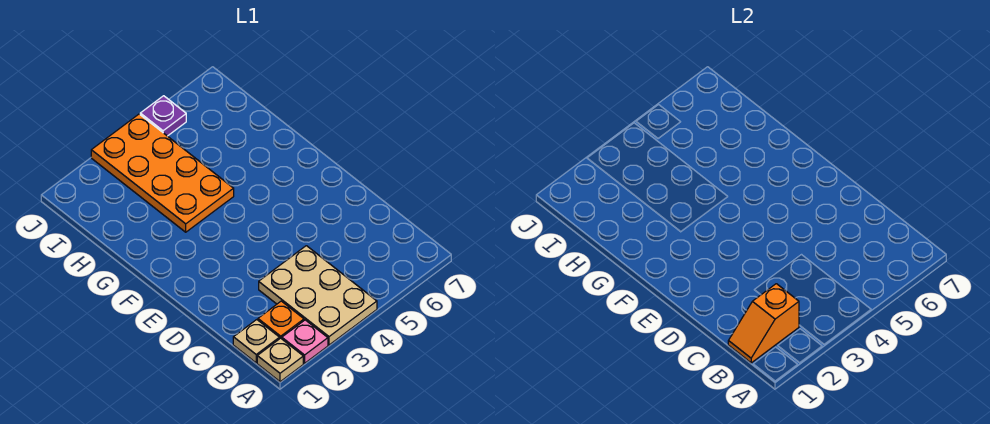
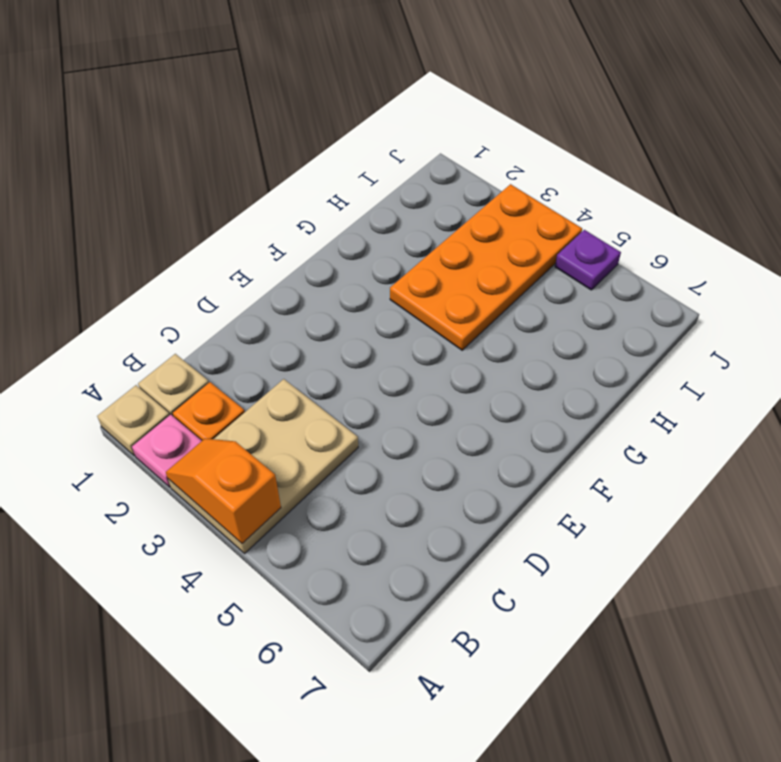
orange slope B1:B2 level 2 top 2 -> orange slope A3:A4 level 2 top 4

